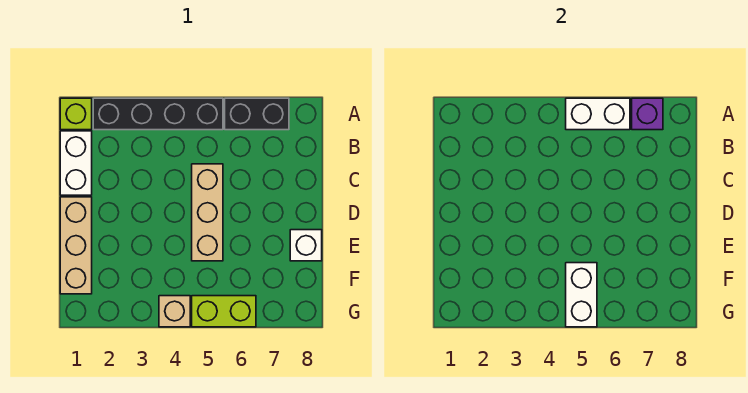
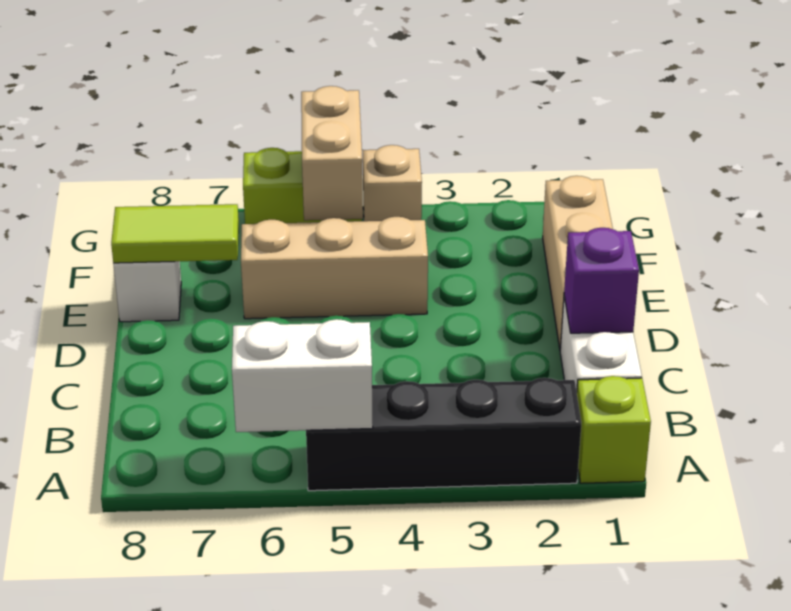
black brick A6:A7 level 1 -> none
purple brick A7 level 2 -> purple brick C1 level 2
tan brick C5:E5 level 1 -> tan brick E4:E6 level 1
none -> lime tile E7:E8 level 2
white brick F5:G5 level 2 -> tan brick F5:G5 level 2

